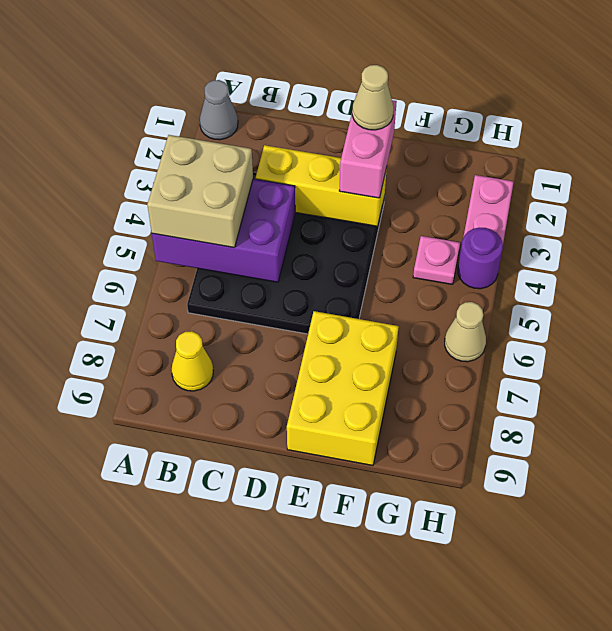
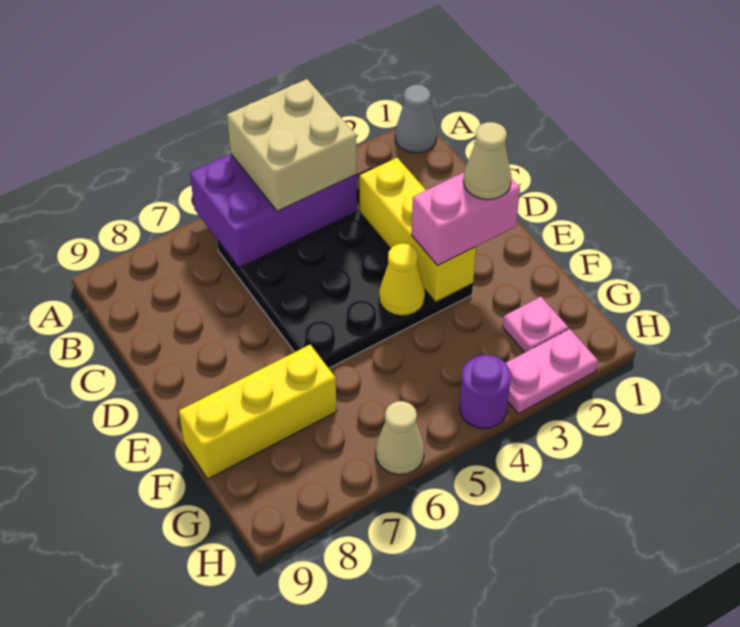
purple brick A4:C5 level 2 -> purple brick A4:B6 level 2
yellow cone B8 level 1 -> yellow cone E4 level 2
yellow brick E7:F9 level 1 -> yellow brick F7:F9 level 1
pink plate G4 level 1 -> pink plate G2 level 1

